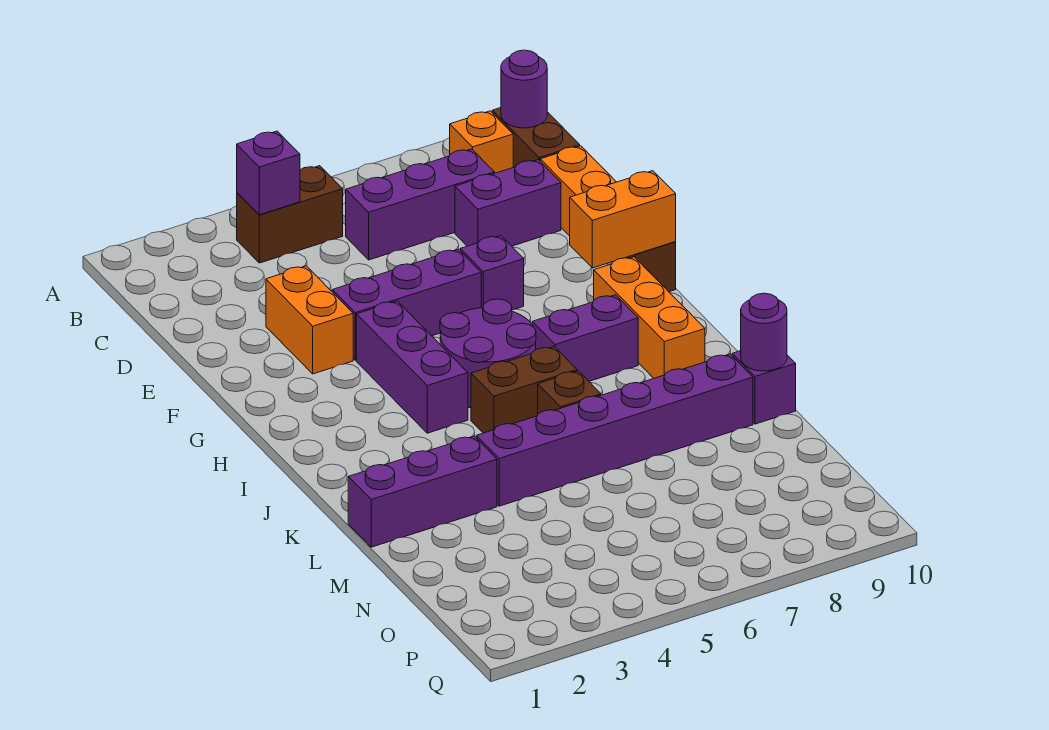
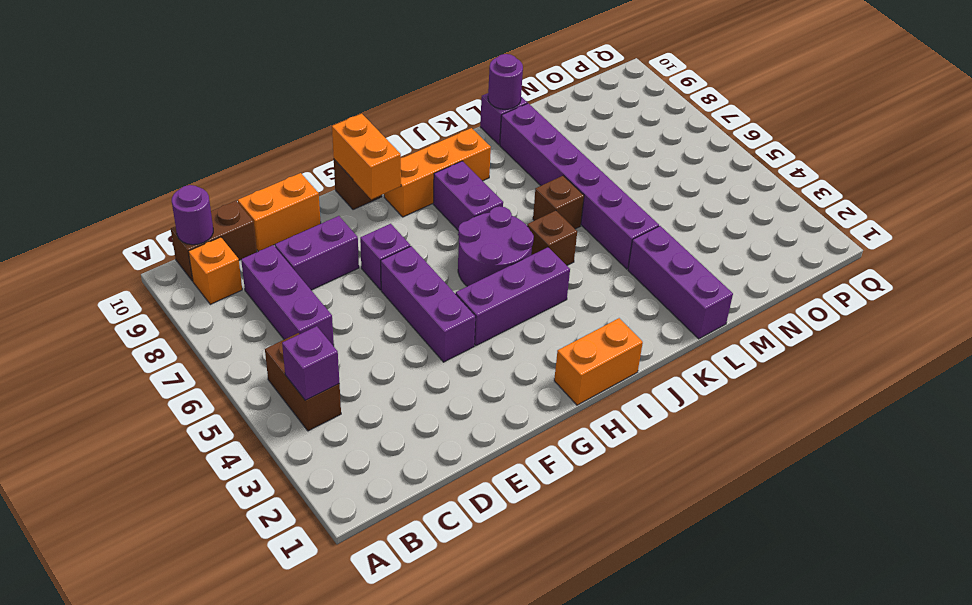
purple brick D8:D9 level 1 -> purple brick D8:E8 level 1
orange brick E3:F3 level 1 -> orange brick H1:I1 level 1
brown brick J5:J6 level 1 -> brown brick J5 level 1

